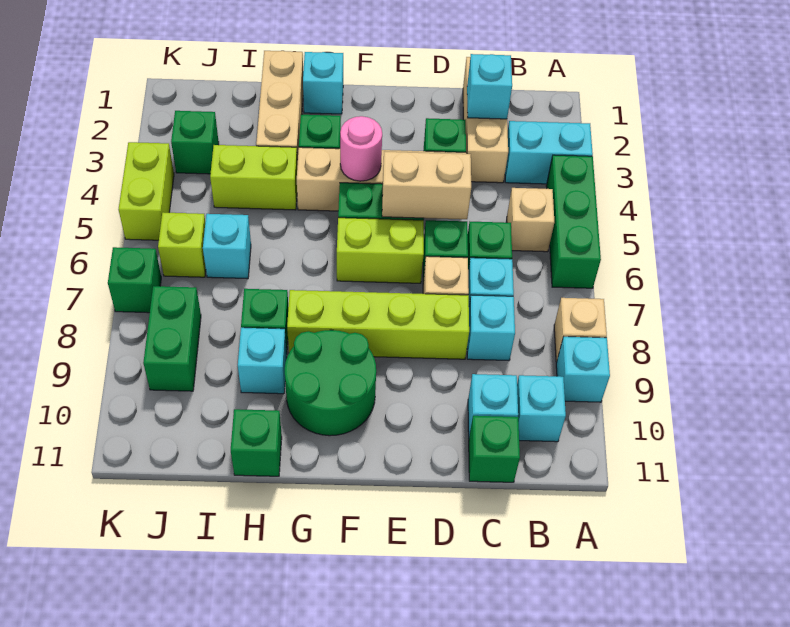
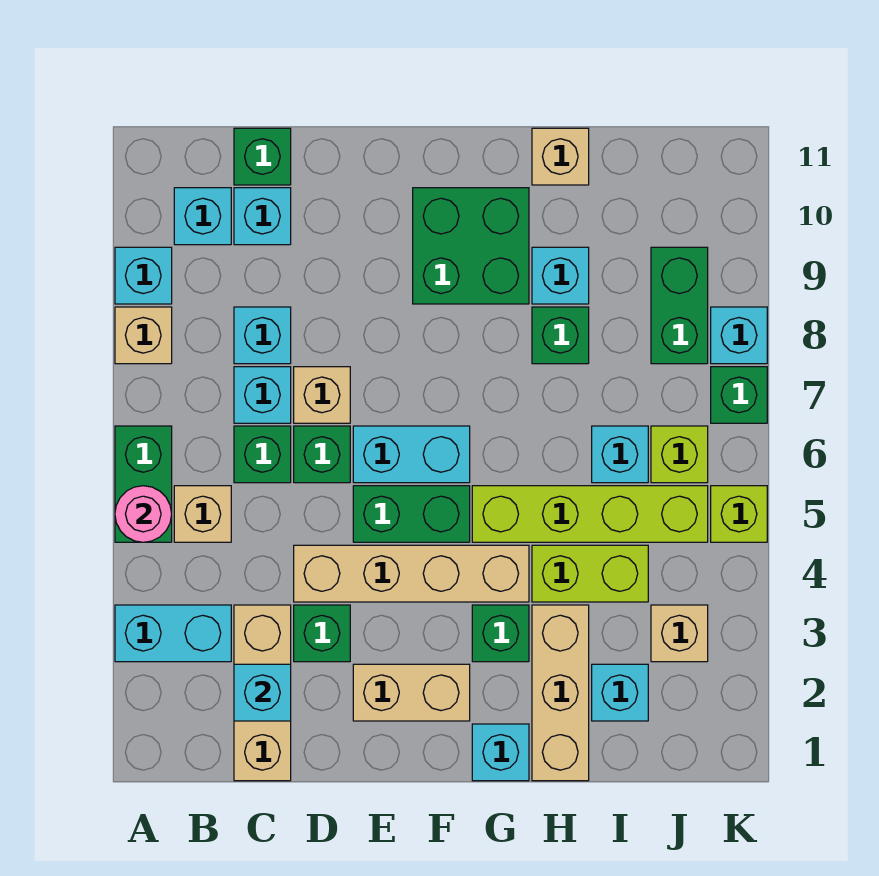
green brick A4:A6 level 1 -> green brick A5:A6 level 1
tan brick D5:E5 level 2 -> tan brick E2:F2 level 1
lime brick D8:G8 level 1 -> lime brick G5:J5 level 1
lime brick E6:F6 level 1 -> cyan brick E6:F6 level 1
pink round brick F4 level 2 -> pink round brick A5 level 2
green round brick F9:G10 level 1 -> green brick F9:G10 level 1
green brick H11 level 1 -> tan brick H11 level 1
none -> cyan brick I2 level 1
green brick J3 level 1 -> tan brick J3 level 1
lime brick K4:K5 level 1 -> lime brick K5 level 1
none -> cyan brick K8 level 1

